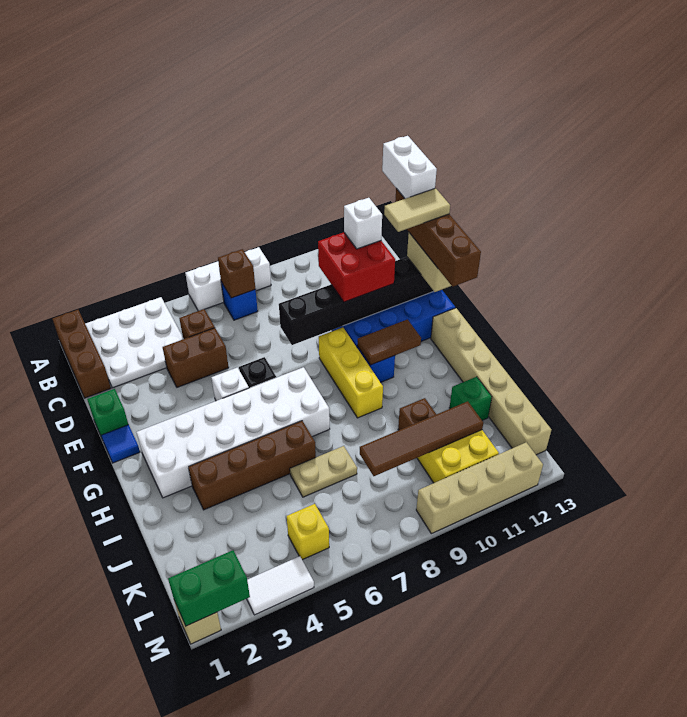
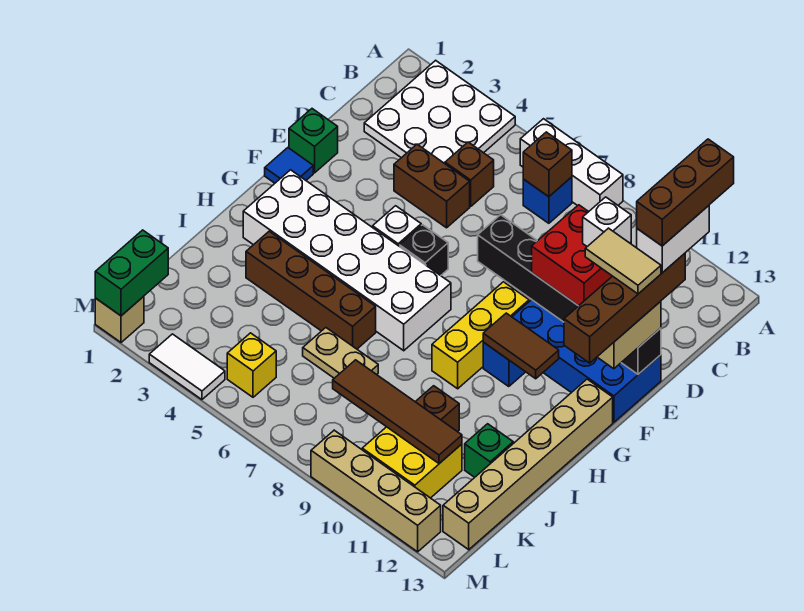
brown brick A1:C1 level 1 -> brown brick B13:D13 level 6
green brick M1:M2 level 2 -> green brick L1:M1 level 2

